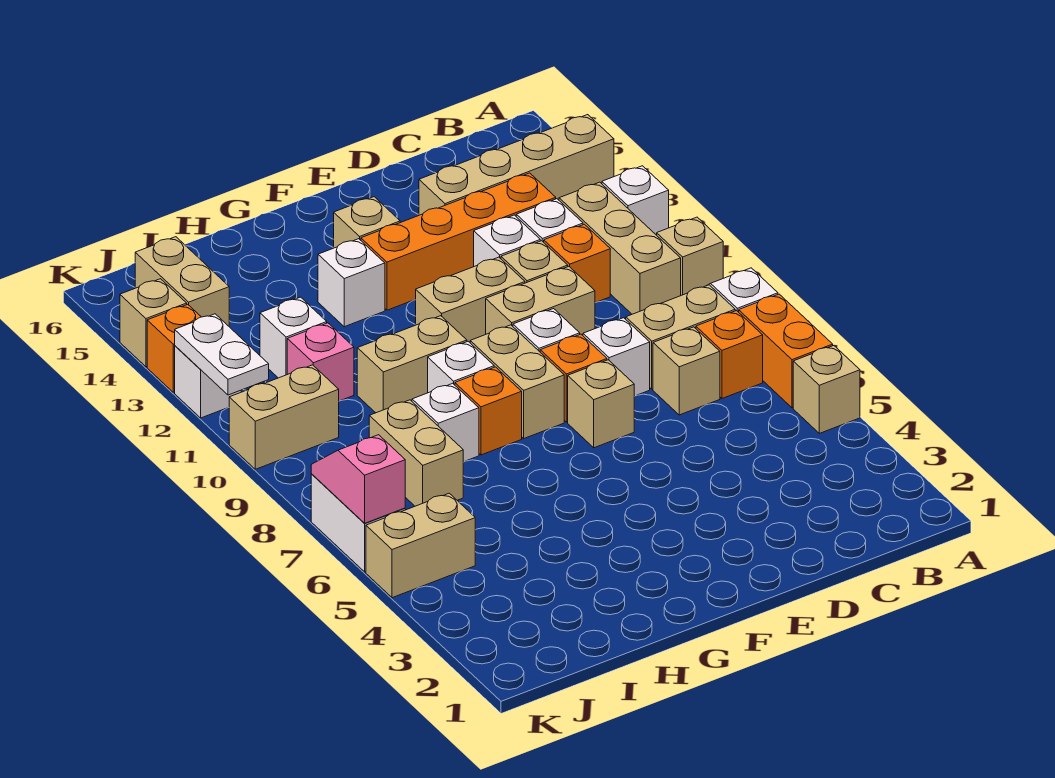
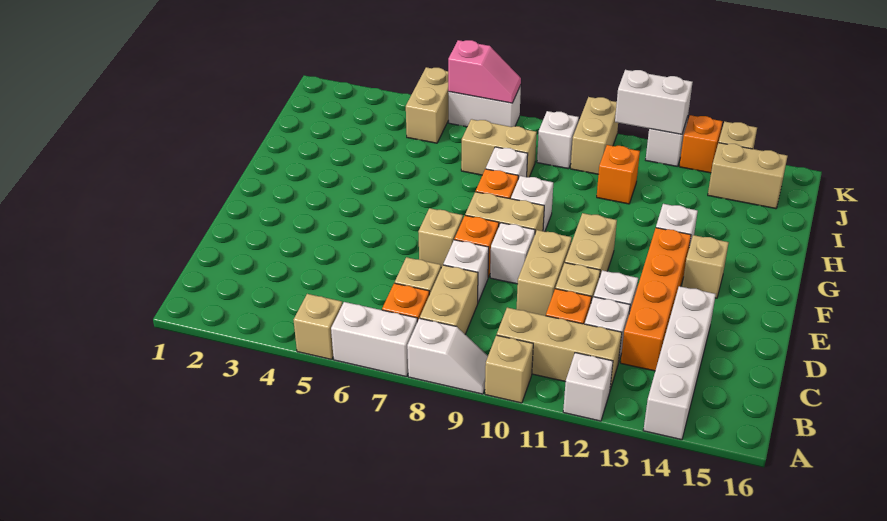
orange brick A6:A7 level 1 -> white brick A6:A7 level 1
tan brick A14:D14 level 1 -> white brick A14:D14 level 1
tan brick G10:H10 level 1 -> none
pink brick I11 level 1 -> orange brick I11 level 1
white brick I12 level 1 -> white brick J9 level 1
white plate K11:K12 level 2 -> white brick K11:K12 level 2

